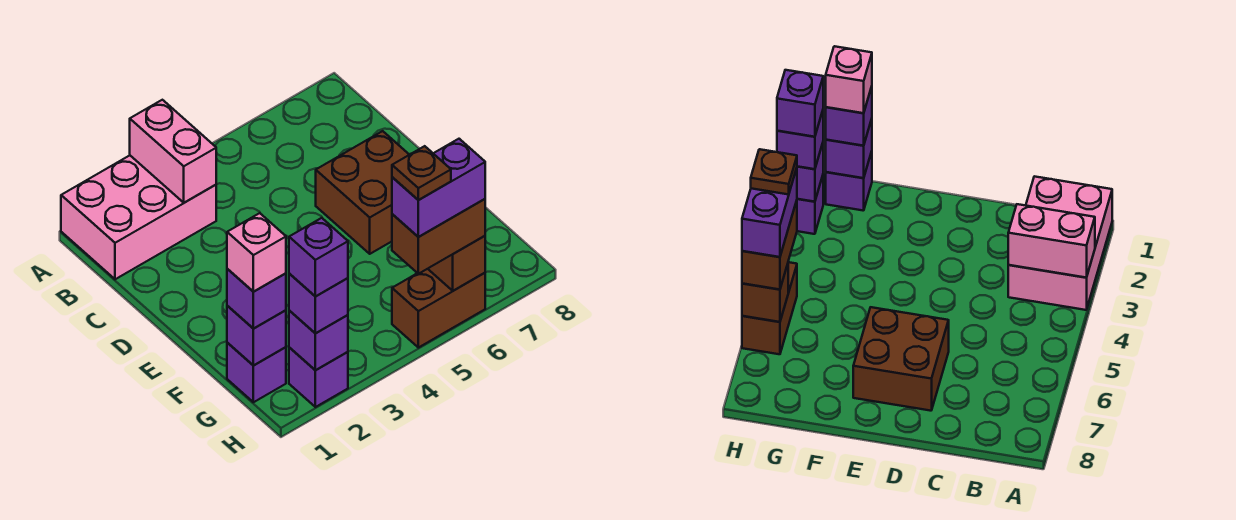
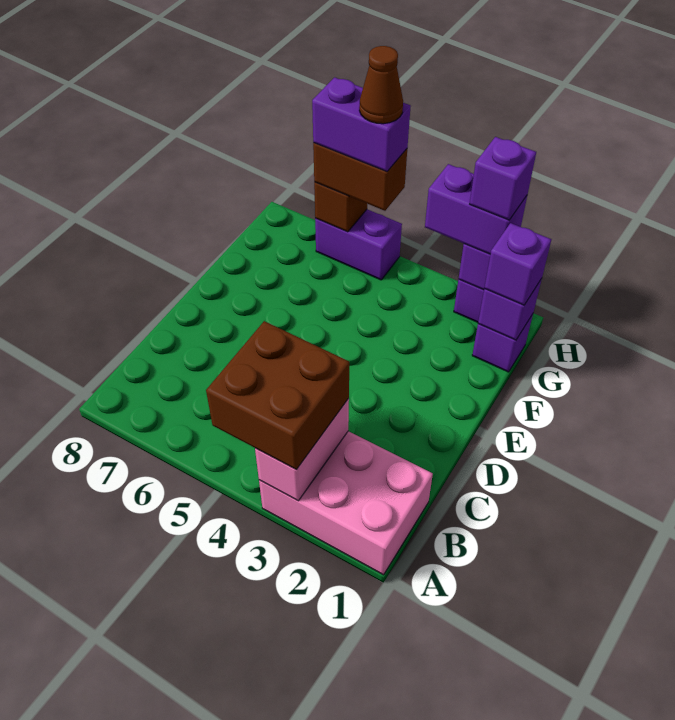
brown brick D6:E7 level 1 -> brown brick A3:B4 level 3
pink brick G1 level 4 -> none
purple brick H2 level 3 -> purple brick H2:H3 level 3
brown brick H5:H6 level 1 -> purple brick H5:H6 level 1
brown plate H5 level 5 -> brown cone H5 level 5

